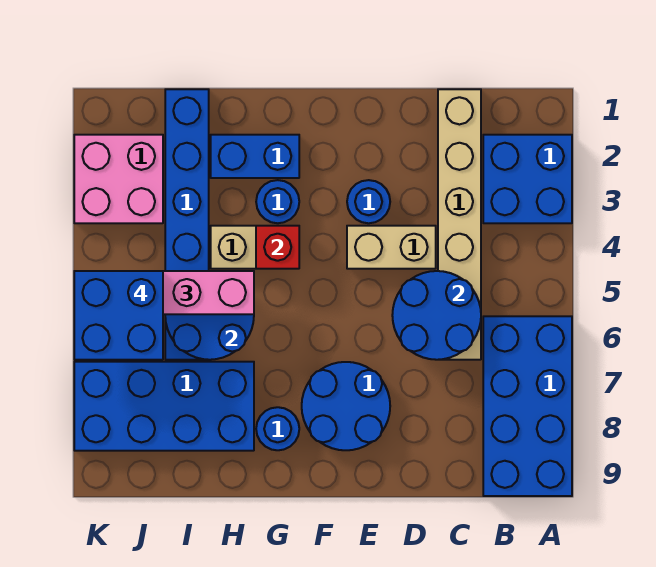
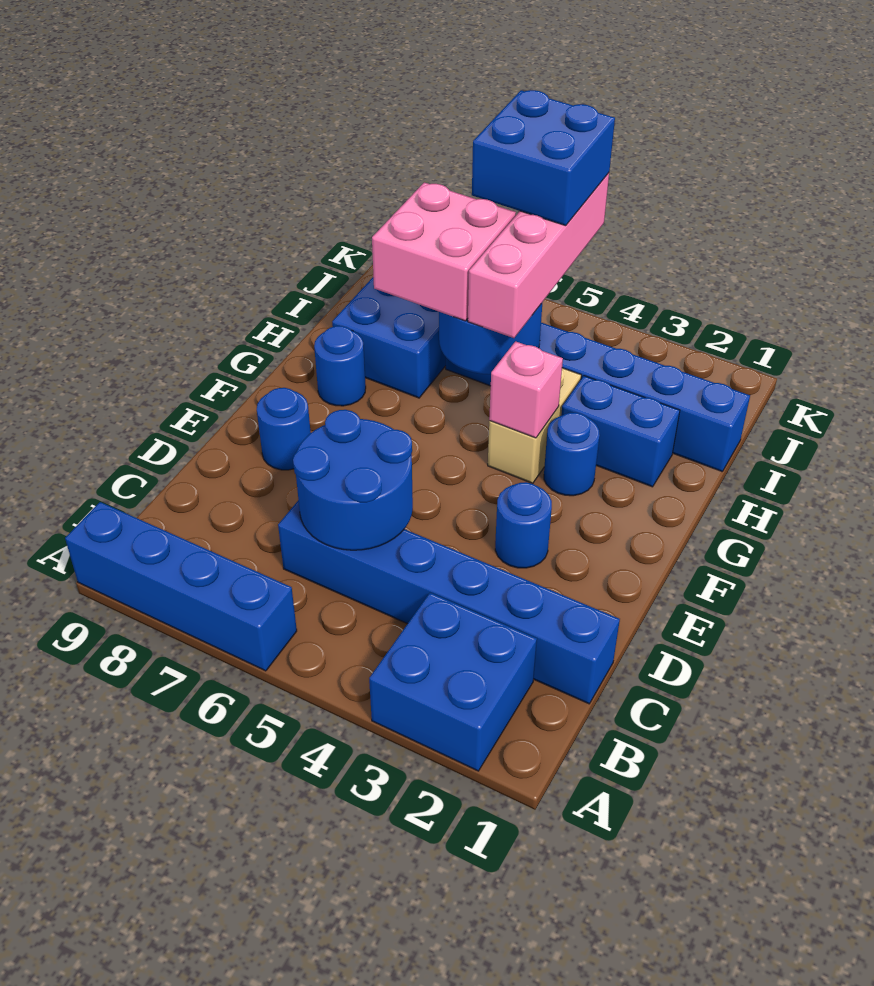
blue brick A6:B9 level 1 -> blue brick A6:A9 level 1
tan brick C1:C6 level 1 -> blue brick C1:C6 level 1
tan brick D4:E4 level 1 -> none
blue round brick E7:F8 level 1 -> blue round brick E8 level 1
blue brick G2:H2 level 1 -> blue brick H2:H3 level 1
red brick G4 level 2 -> pink brick G4 level 2
pink brick J2:K3 level 1 -> pink brick H6:I7 level 3

